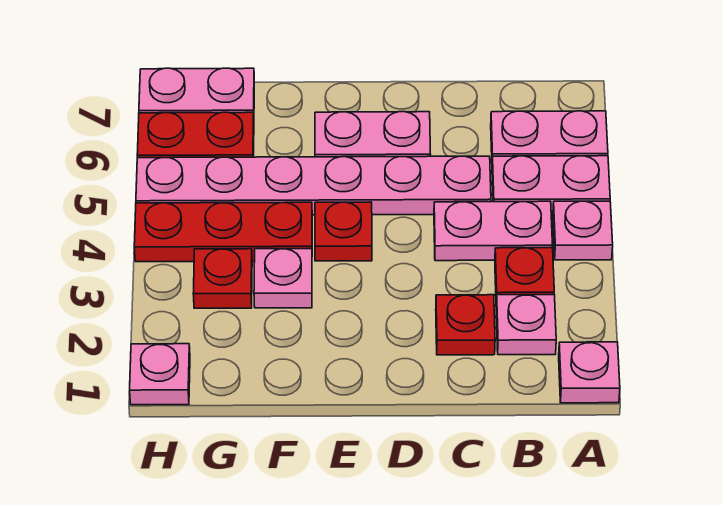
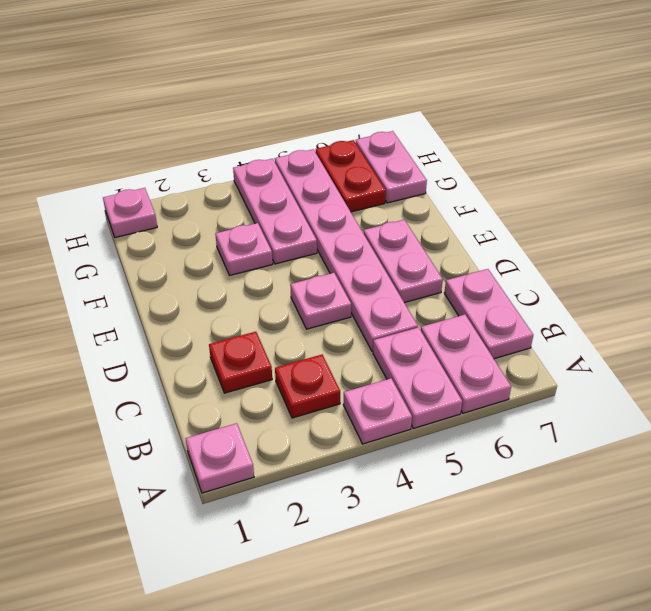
pink plate B2 level 1 -> pink plate D4 level 1
pink plate B4:C4 level 1 -> pink plate B7:C7 level 1
red plate E4 level 1 -> none
red plate F4:H4 level 1 -> pink plate F4:H4 level 1
red plate G3 level 1 -> none

